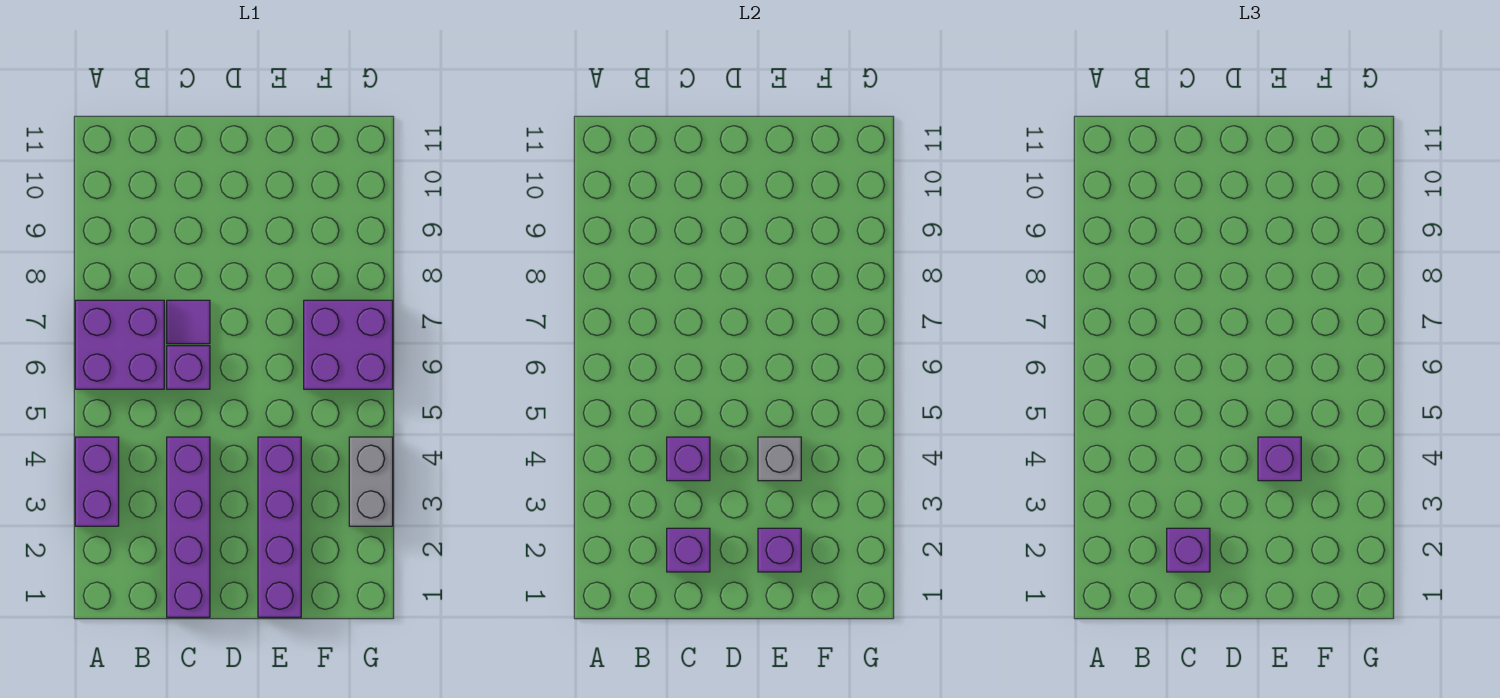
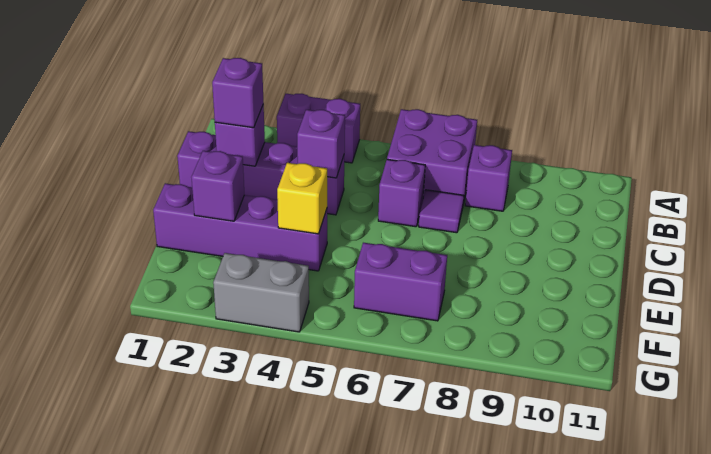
grey brick E4 level 2 -> yellow brick E4 level 2
purple brick E4 level 3 -> purple brick B8 level 1
purple brick F6:G7 level 1 -> purple brick F6:F7 level 1

